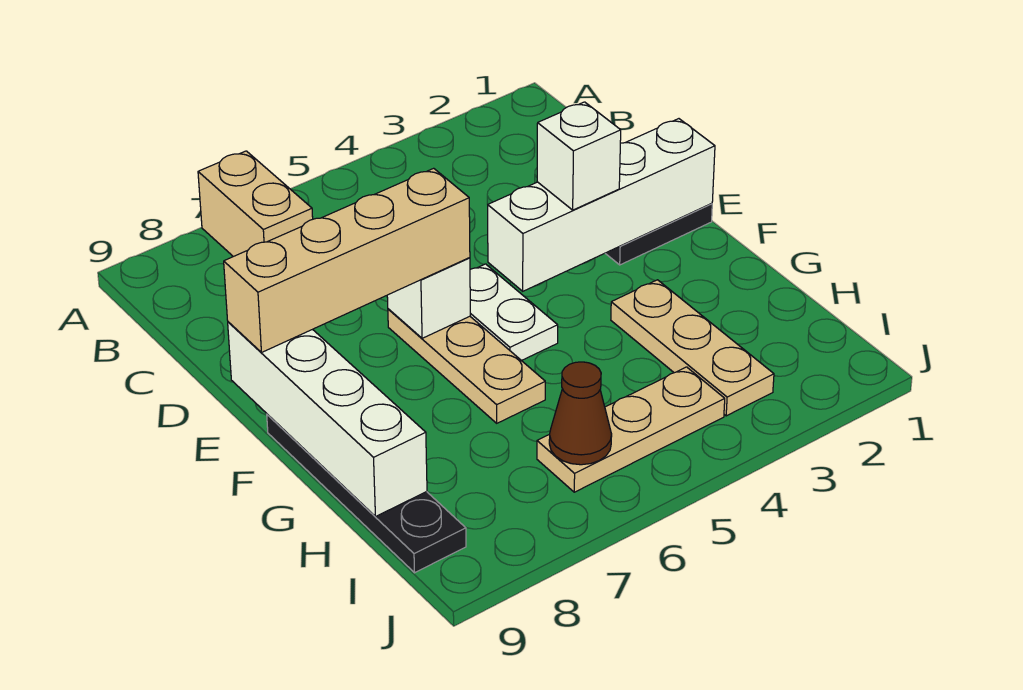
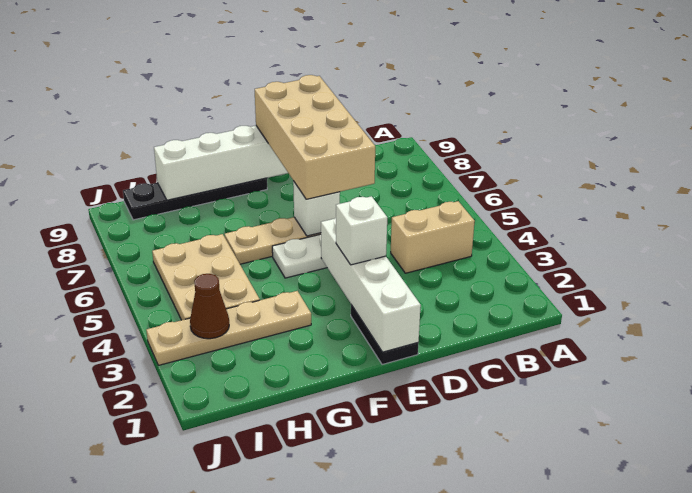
tan brick A7:B7 level 1 -> tan brick B4:C4 level 1
tan brick E6:E9 level 3 -> tan brick D6:E9 level 3
tan plate G3:I3 level 1 -> tan plate G3:J3 level 1
tan plate I4:I6 level 1 -> tan plate H4:I6 level 1
brown cone I6 level 2 -> brown cone I3 level 2

